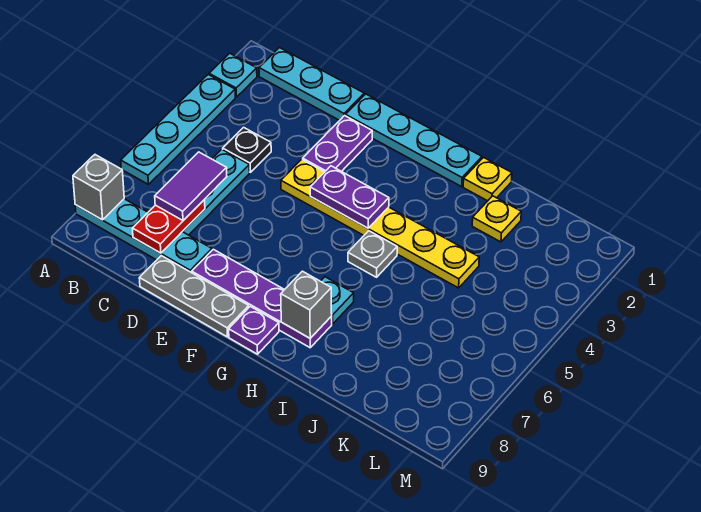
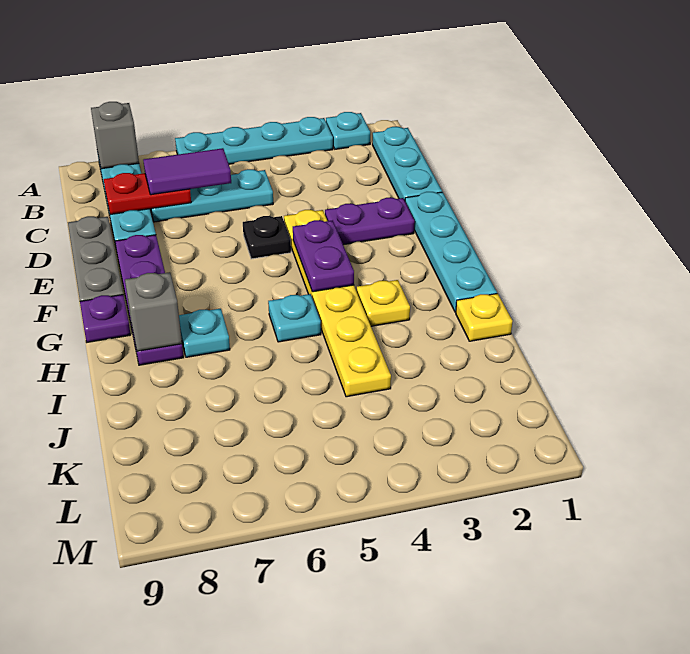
black plate C4 level 1 -> black plate E5 level 1
grey plate H5 level 1 -> cyan plate H5 level 1
yellow plate J2 level 1 -> yellow plate H3 level 1

